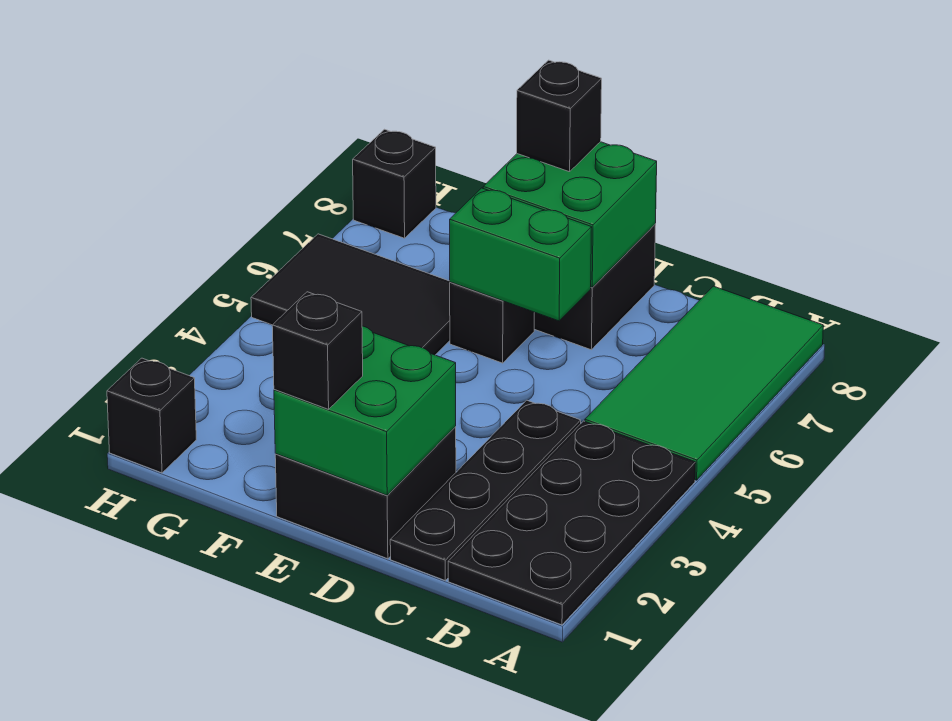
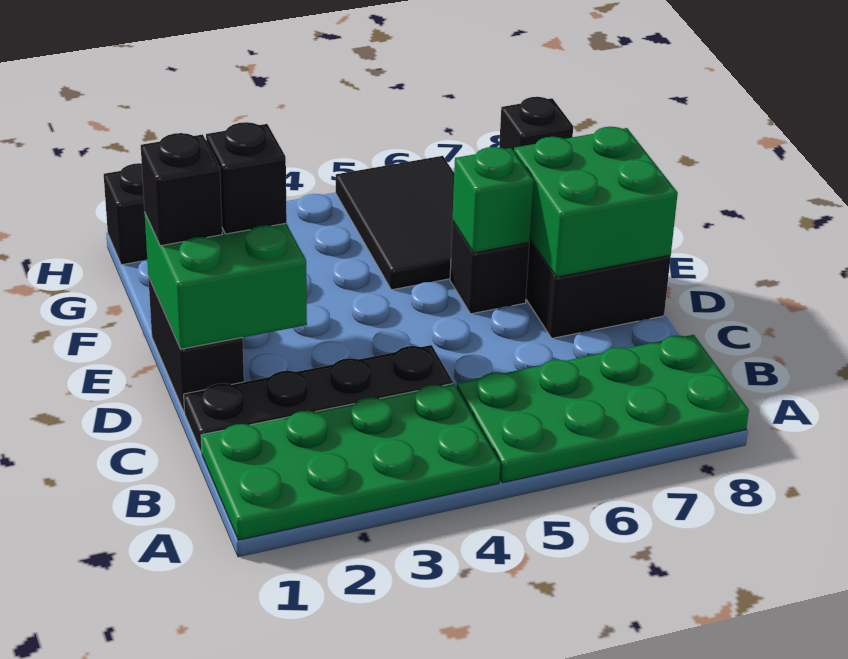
black plate A1:B4 level 1 -> green plate A1:B4 level 1
green tile A5:B8 level 1 -> green plate A5:B8 level 1
black brick D1:E2 level 1 -> black brick D1:E1 level 1
green brick D6:E6 level 2 -> green brick E6 level 2
black brick E8 level 3 -> black brick E2 level 3

